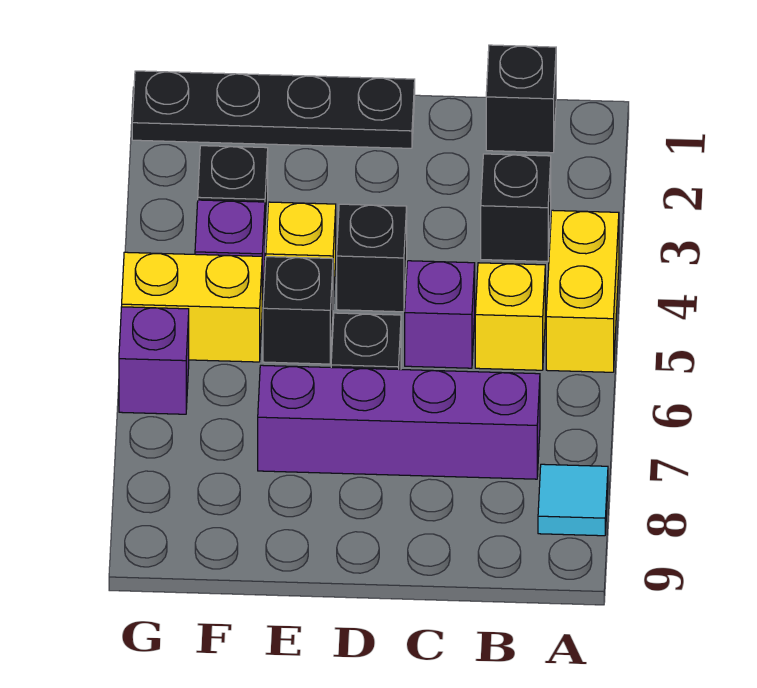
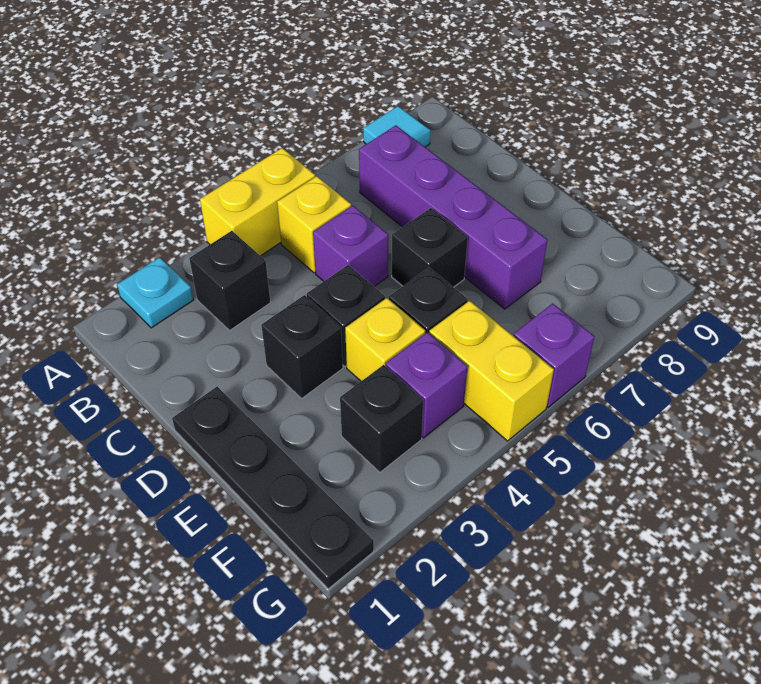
none -> cyan plate A2 level 1
black brick B1 level 1 -> black brick D3 level 1

